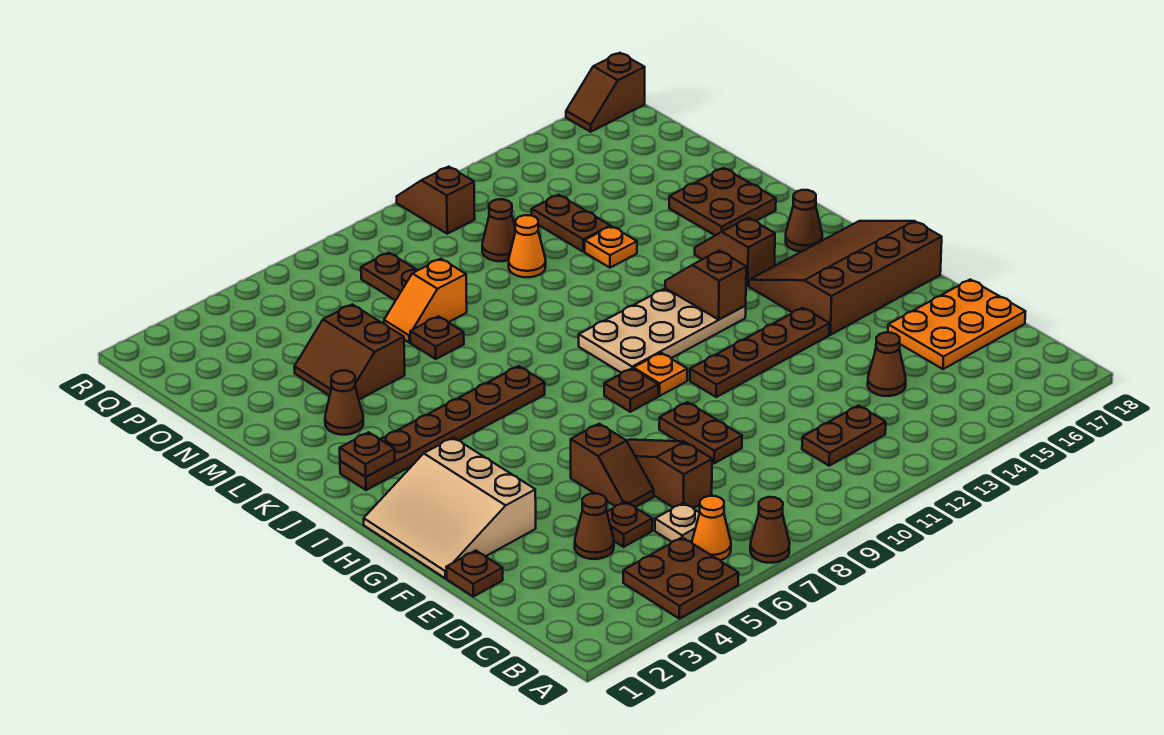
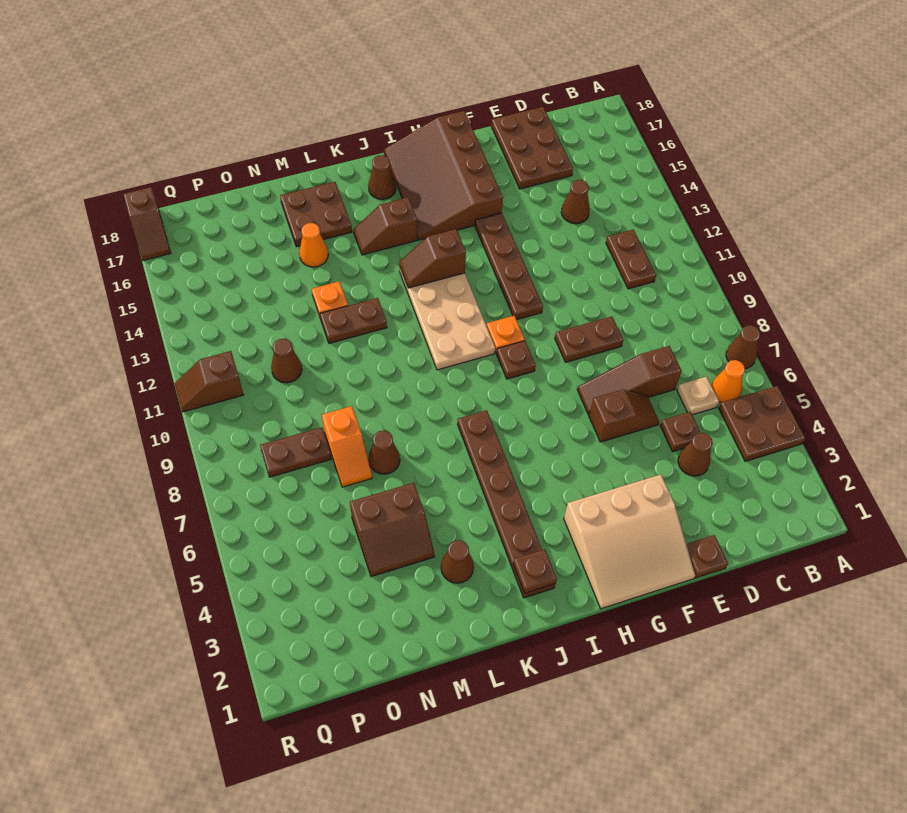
orange plate D16:E18 level 1 -> brown plate D16:E18 level 1
brown plate M7 level 1 -> brown cone M7 level 1
orange cone N11 level 1 -> orange cone M15 level 1
brown plate N13:O13 level 1 -> brown plate L12:M12 level 1

